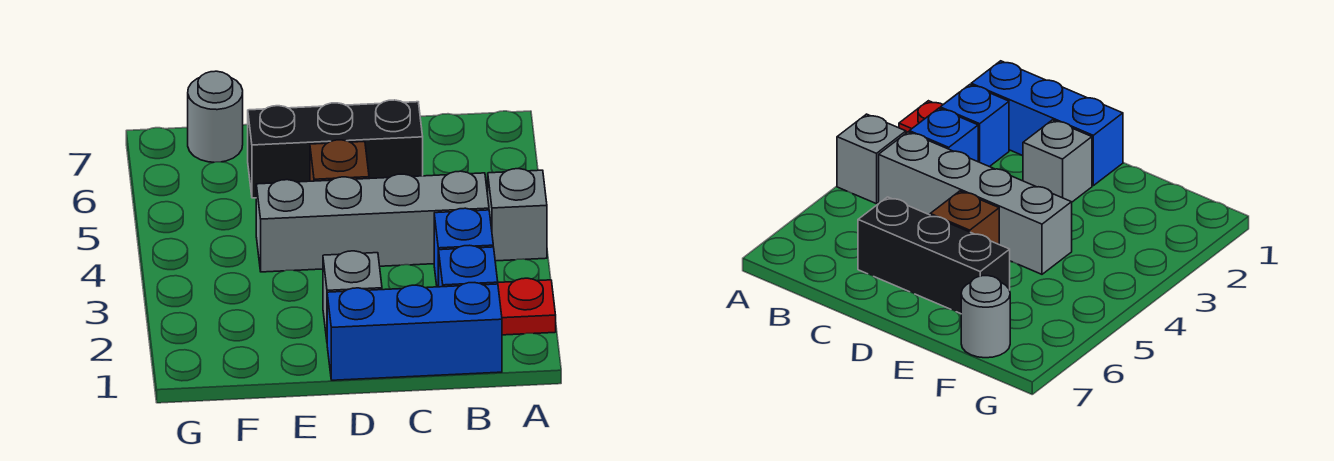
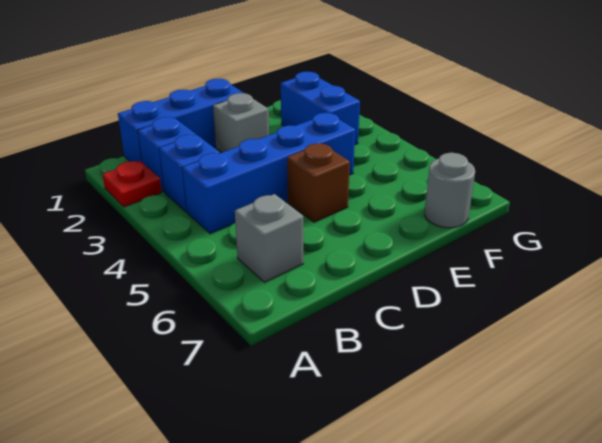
grey brick A4 level 1 -> grey brick B6 level 1
grey brick B4:E4 level 1 -> blue brick B4:E4 level 1
black brick C6:E6 level 1 -> none
none -> blue brick F2:F3 level 1

